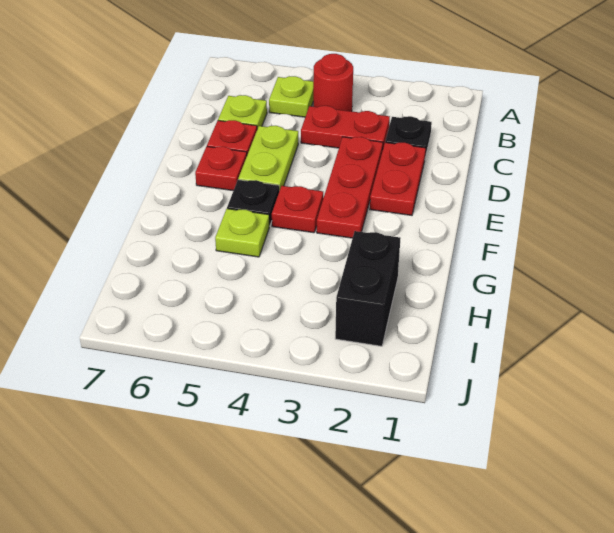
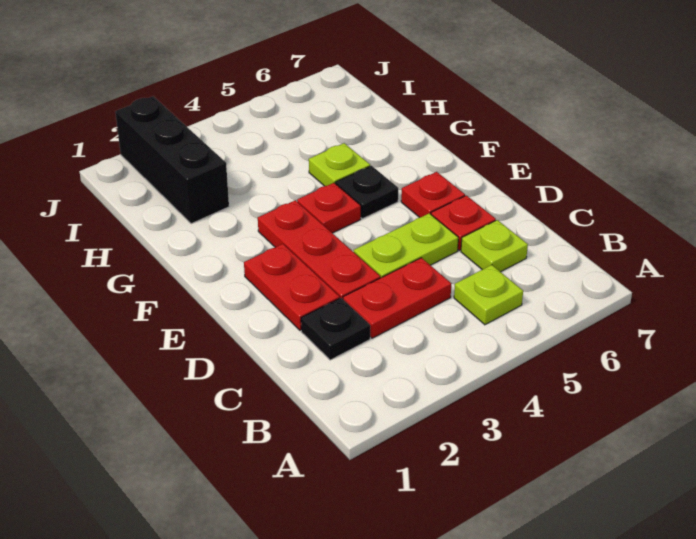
red round brick B4 level 1 -> none
lime plate D5:E5 level 1 -> lime plate D4:D5 level 1
black brick H2:I2 level 1 -> black brick H2:J2 level 1

